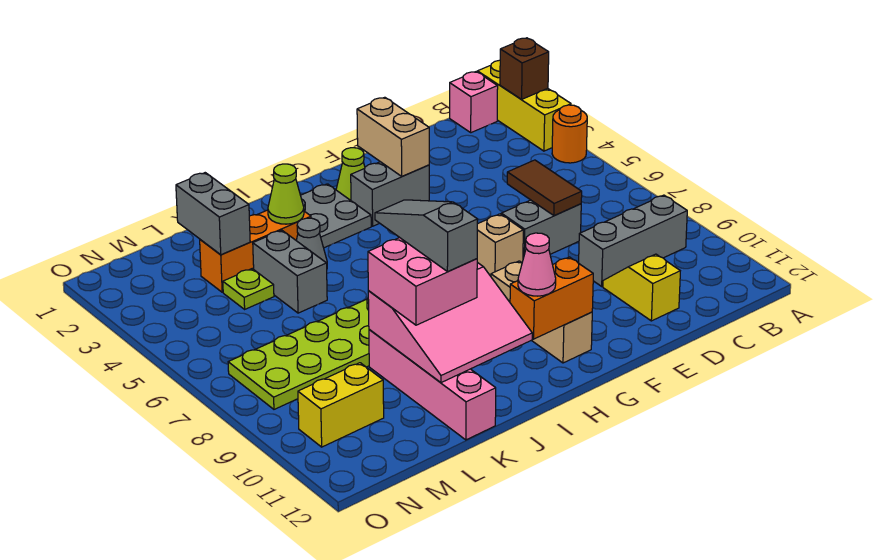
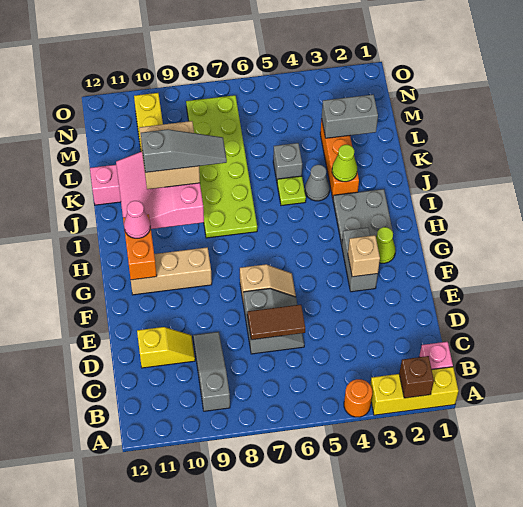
grey brick B9:D9 level 1 -> grey slope B9:D9 level 1 top B
tan brick F2:F3 level 2 -> tan brick F3 level 2
pink brick J9:K10 level 3 -> tan brick J9:K10 level 3
grey brick K4:K5 level 1 -> grey brick K5 level 1
lime plate L4 level 1 -> lime plate J5 level 1

